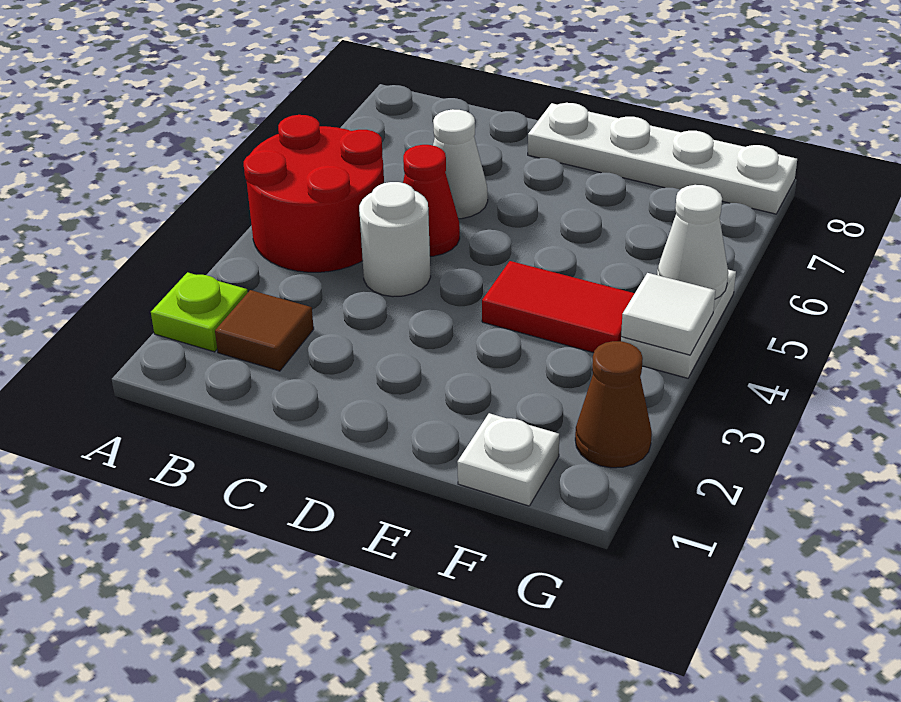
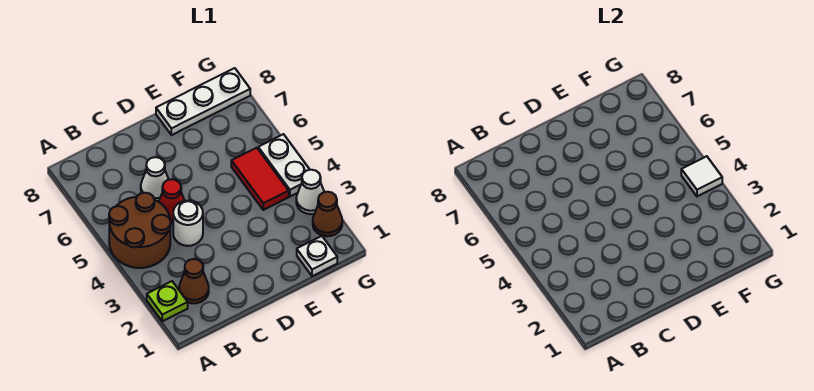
red round brick A4:B5 level 1 -> brown round brick A4:B5 level 1
brown tile B2 level 1 -> brown cone B2 level 1
white plate D8:G8 level 1 -> white plate E8:G8 level 1
red tile E4:F4 level 1 -> red tile F4:F5 level 1
white cone G5 level 2 -> white cone G3 level 1

